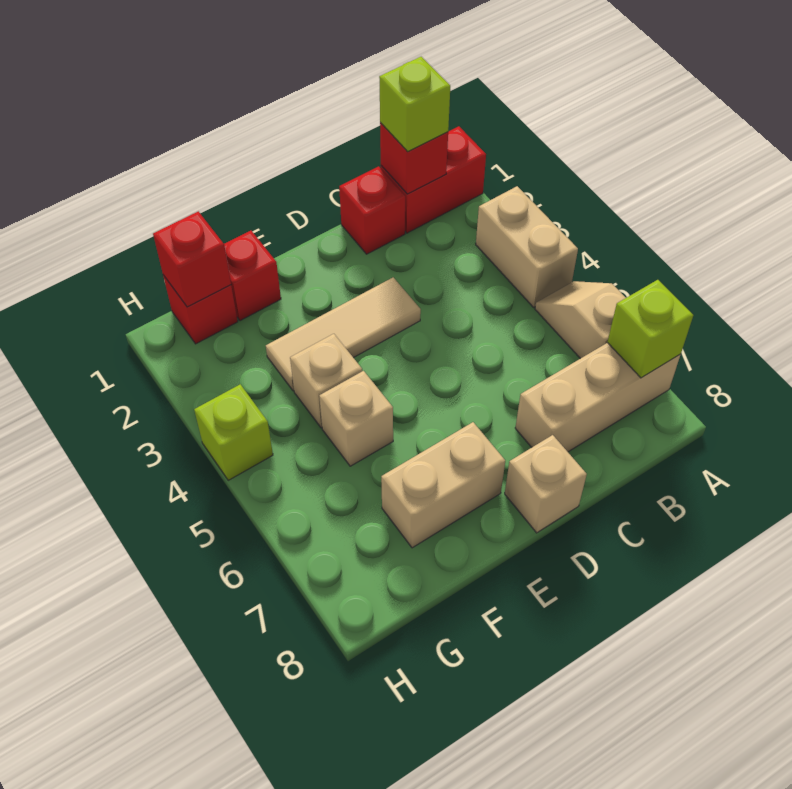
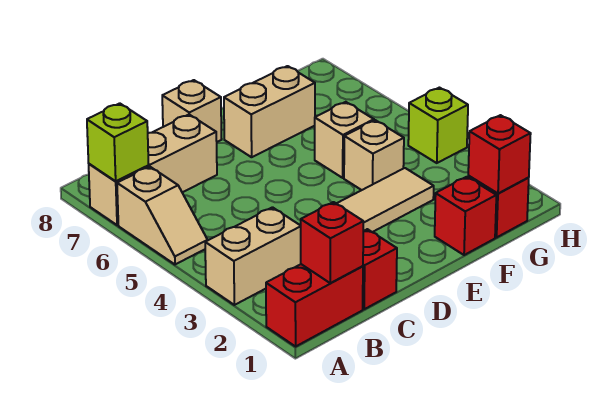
tan brick A3:A4 level 1 -> tan brick A3:B3 level 1
lime brick B1 level 3 -> none

